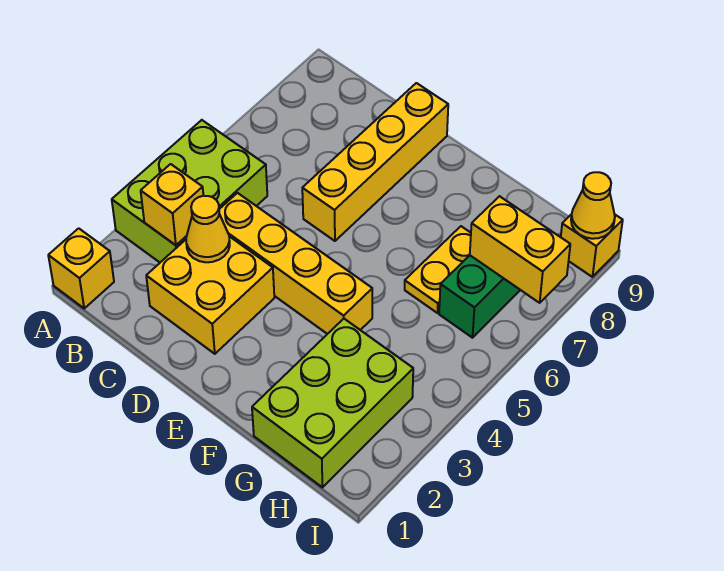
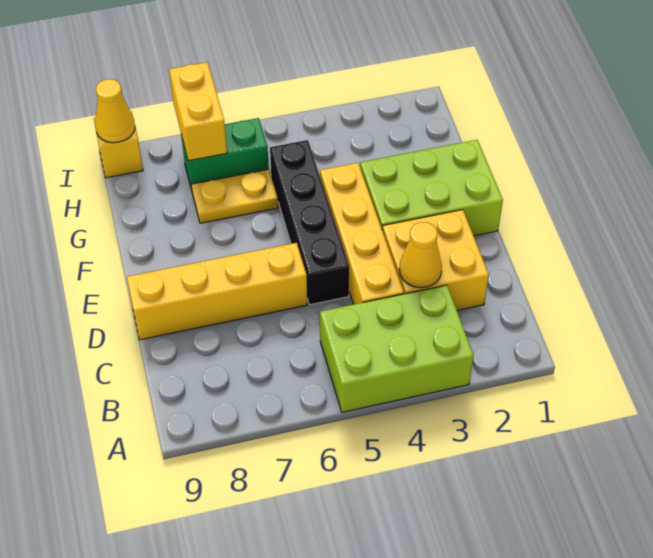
yellow brick A1 level 1 -> none
yellow brick B3 level 2 -> none
none -> black brick D5:G5 level 1
lime brick G1:H3 level 1 -> lime brick E1:F3 level 1

